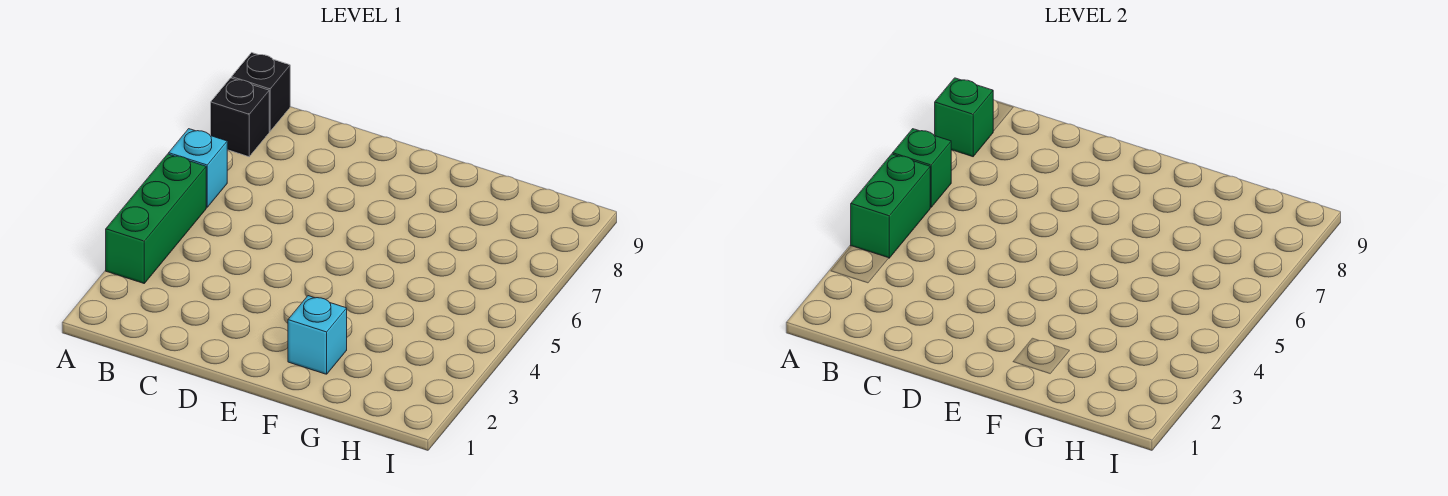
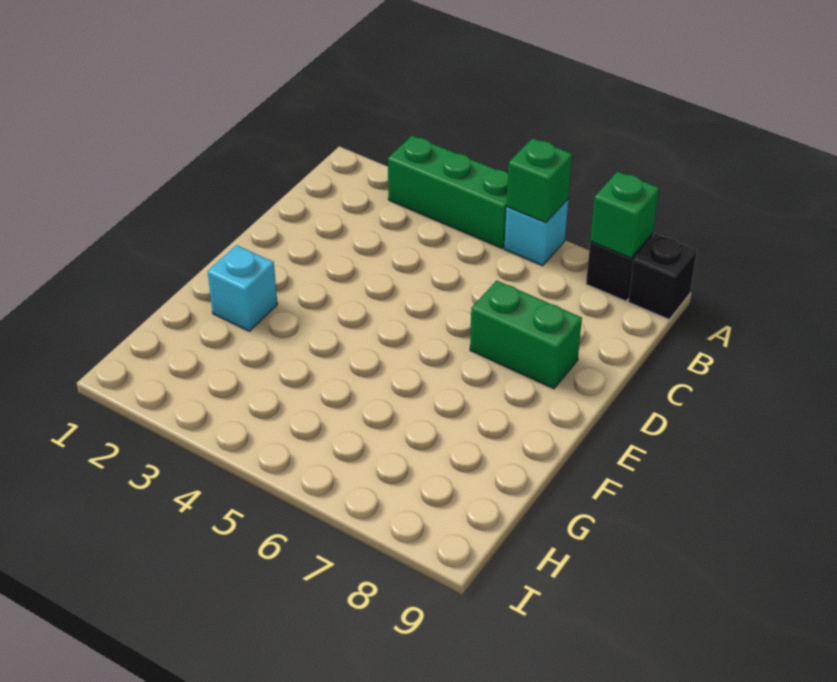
green brick A4:A5 level 2 -> green brick D7:D8 level 1

